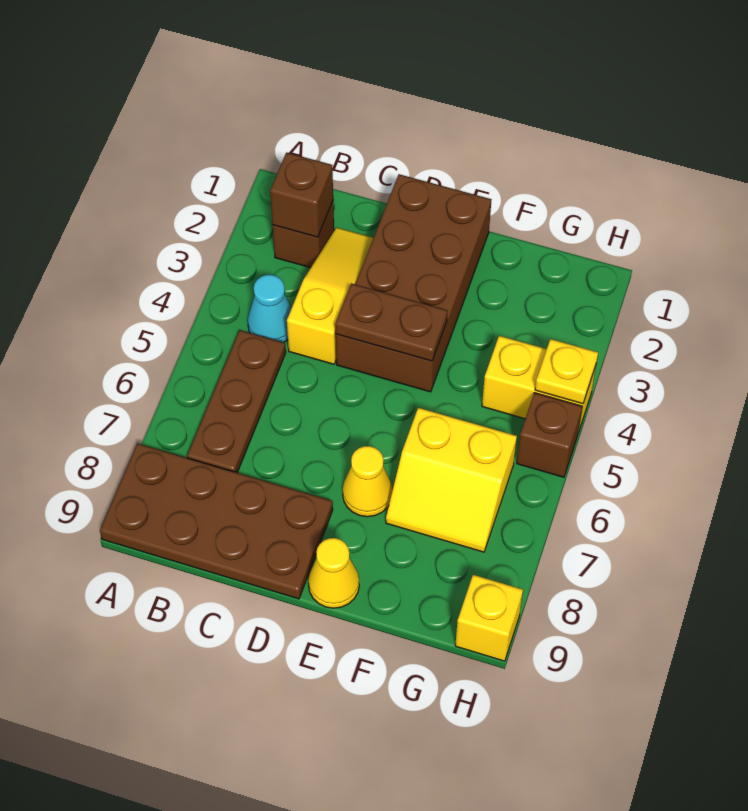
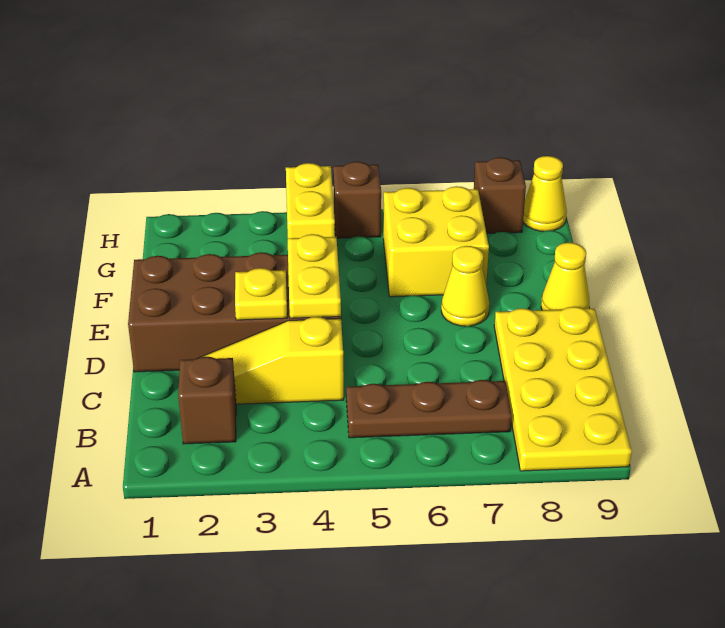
brown plate A8:D9 level 1 -> yellow plate A8:D9 level 1
brown brick B2 level 2 -> brown brick H8 level 1
cyan cone B4 level 1 -> none
brown plate D4:E4 level 2 -> yellow plate D4:E4 level 2
yellow slope F6:G7 level 1 top 6 -> yellow brick F6:G7 level 1
yellow plate H4 level 2 -> yellow plate D3 level 2
yellow brick H9 level 1 -> yellow cone H9 level 1

